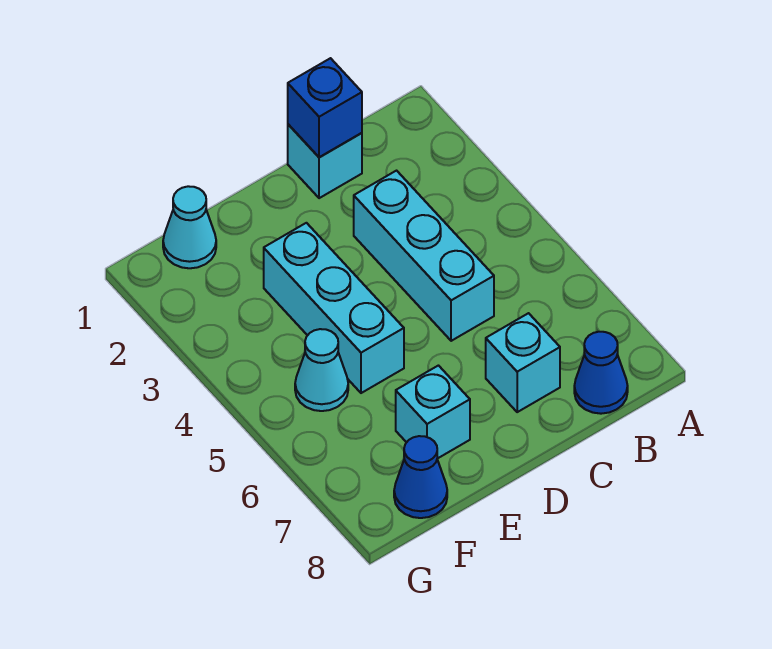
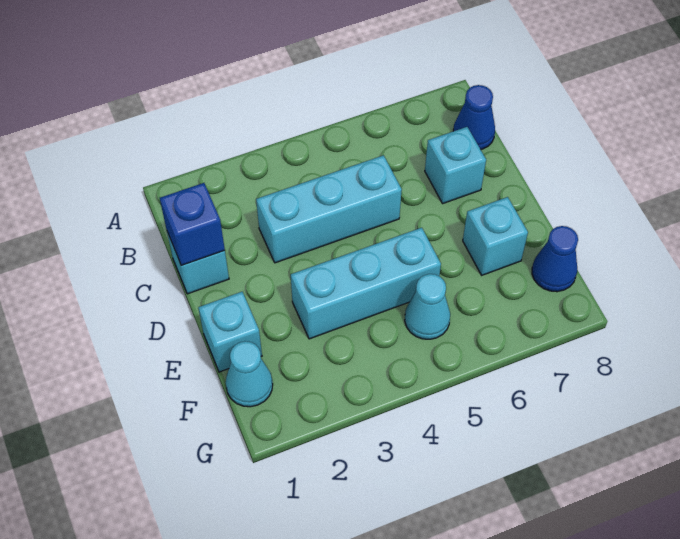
none -> cyan brick E1 level 1

